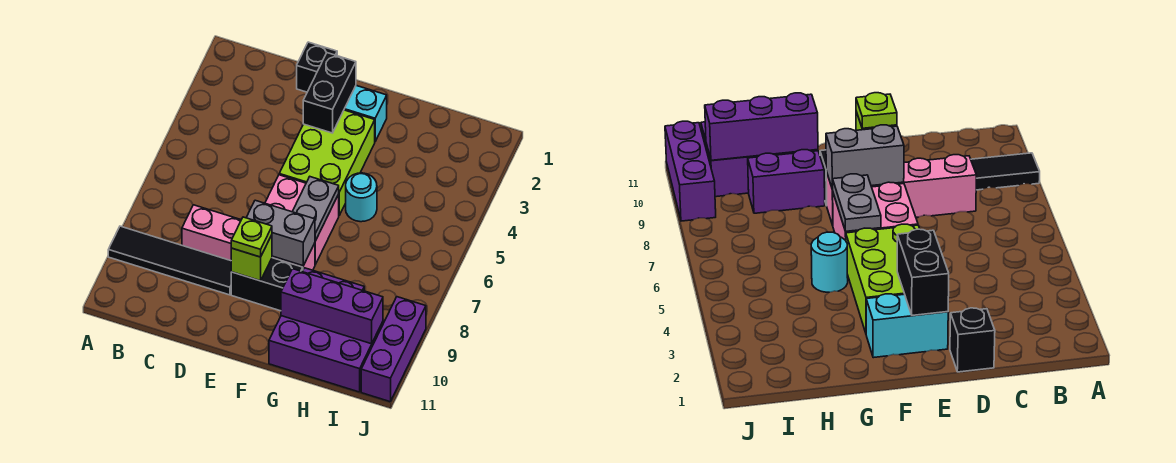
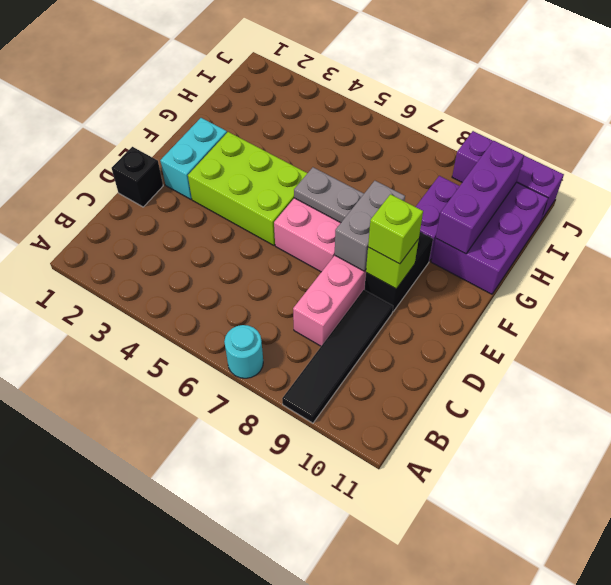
black brick E2:E3 level 2 -> none
lime plate E9 level 3 -> lime brick E9 level 3
cyan round brick G5 level 1 -> cyan round brick A7 level 1

